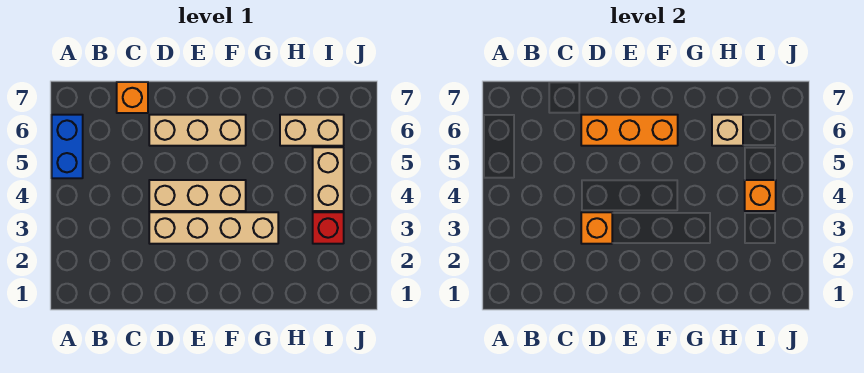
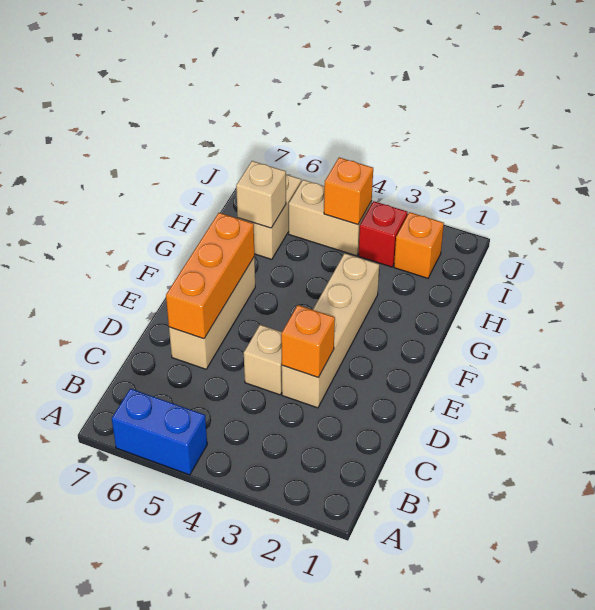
orange brick C7 level 1 -> orange brick I2 level 1
tan brick D4:F4 level 1 -> tan brick D4 level 1

